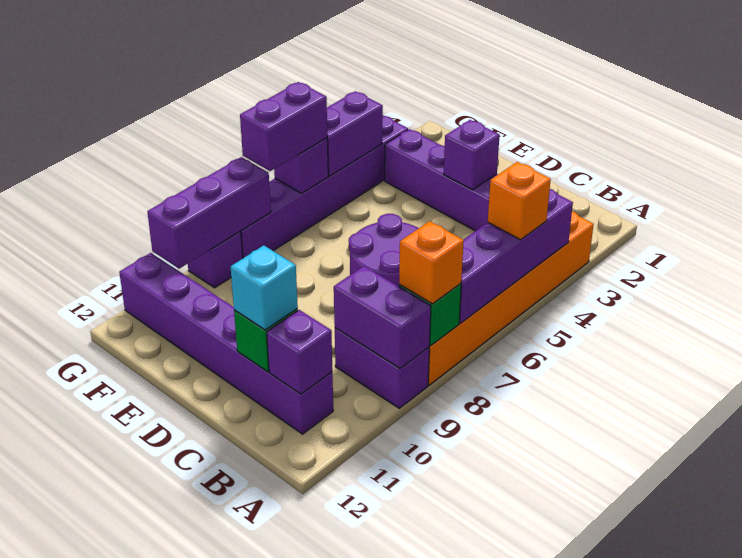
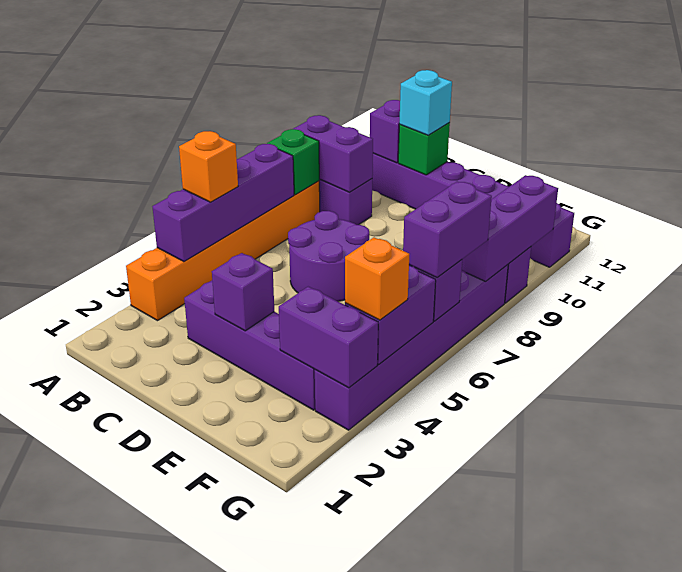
orange brick A8 level 3 -> orange brick G4 level 3
none -> purple brick F3:G3 level 2

